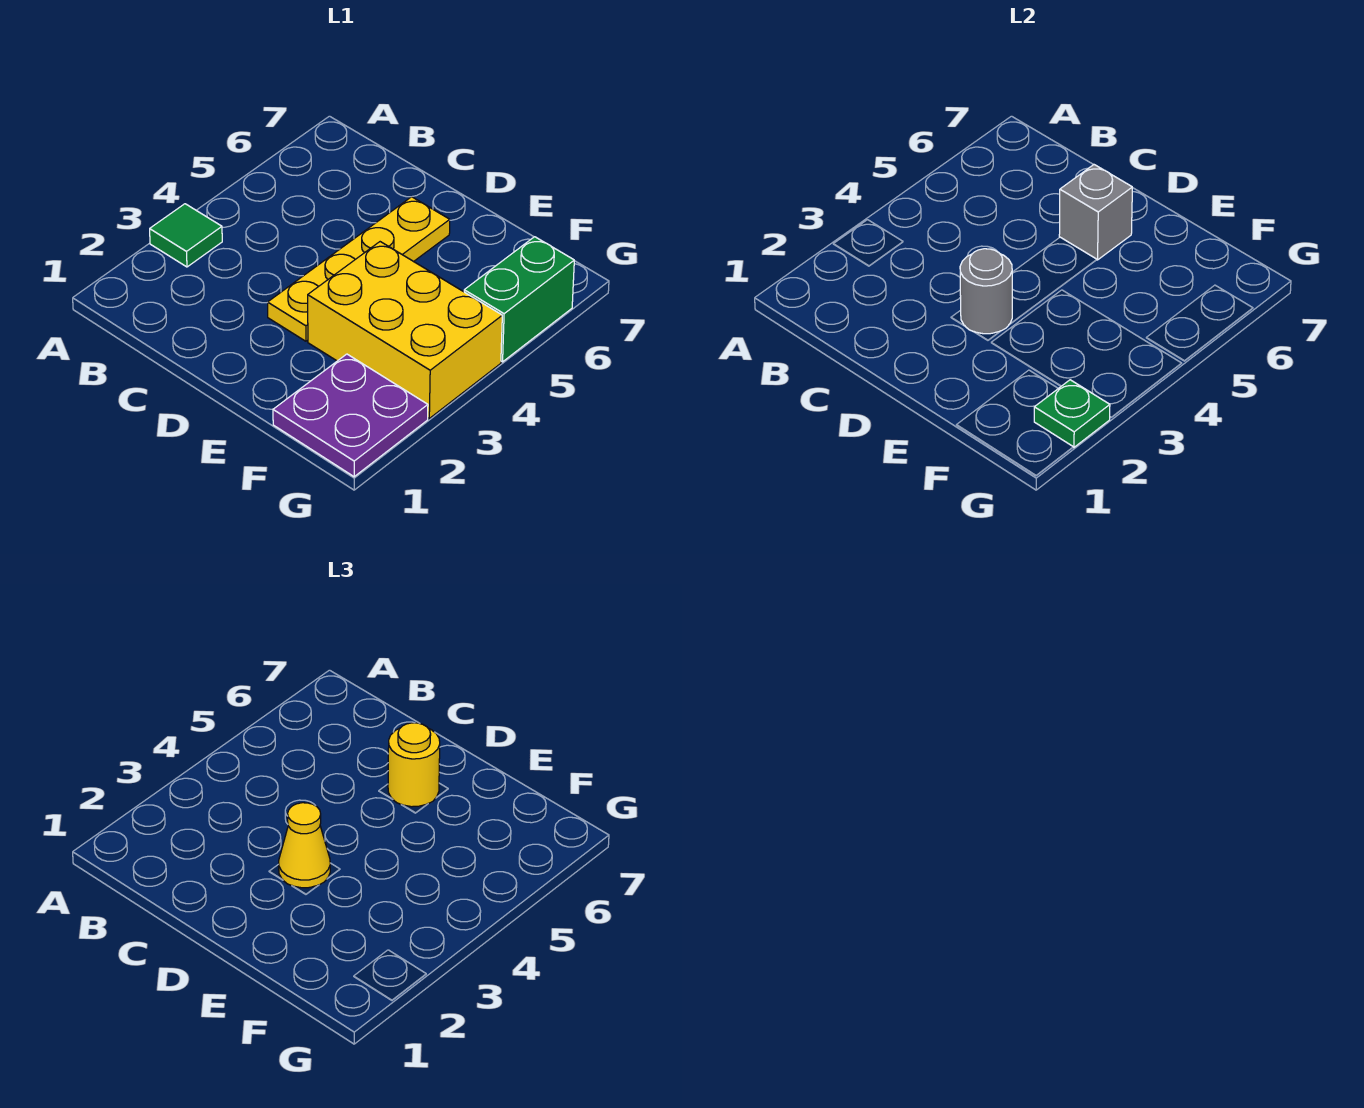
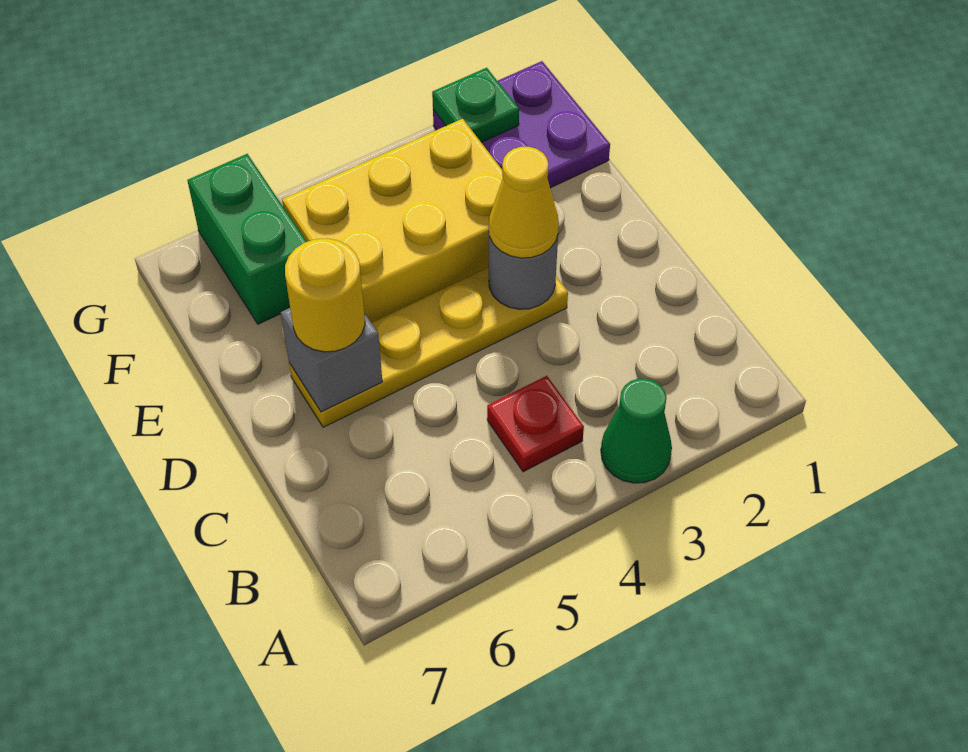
green tile A3 level 1 -> green cone A3 level 1
none -> red plate B4 level 1
yellow brick E3:G4 level 1 -> yellow brick E3:F5 level 1
green brick G5:G6 level 1 -> green brick F6:G6 level 1

